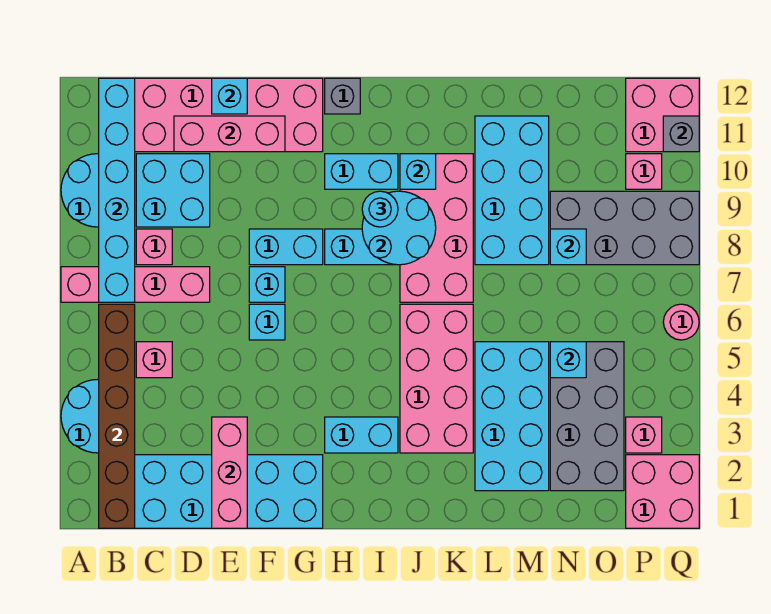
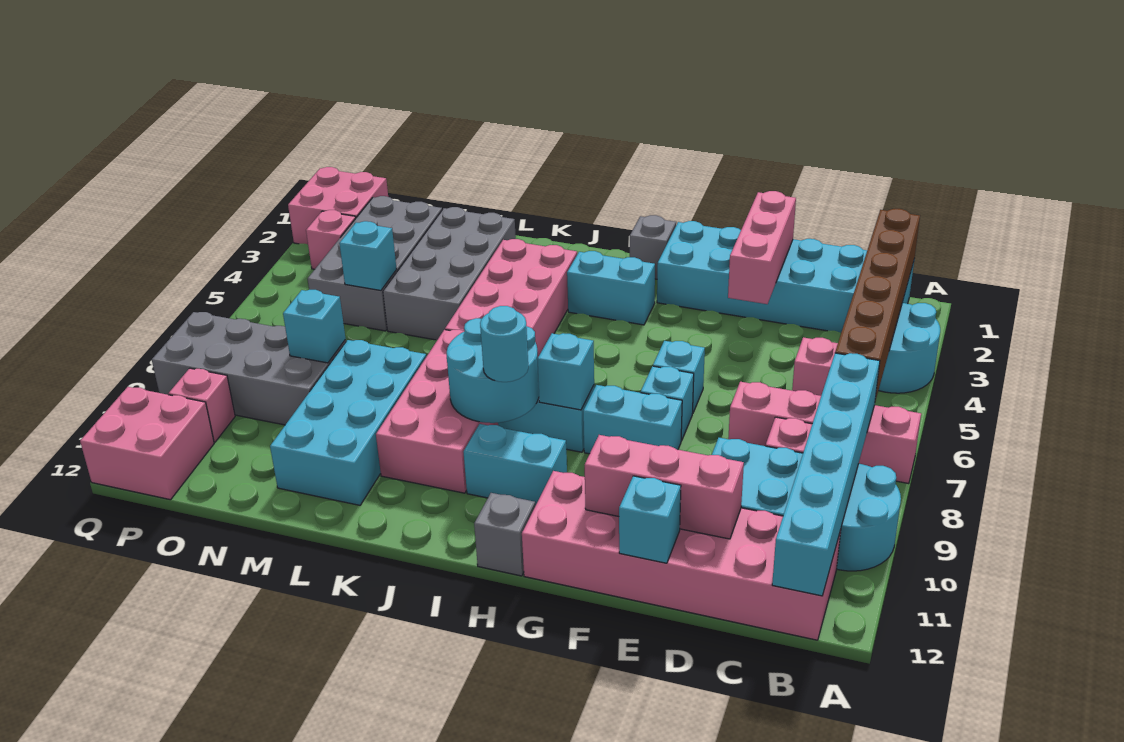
cyan brick J10 level 2 -> cyan brick H8 level 2
cyan brick L2:M5 level 1 -> grey brick L2:M5 level 1
pink round brick Q6 level 1 -> none
grey brick Q11 level 2 -> grey brick H1 level 1

